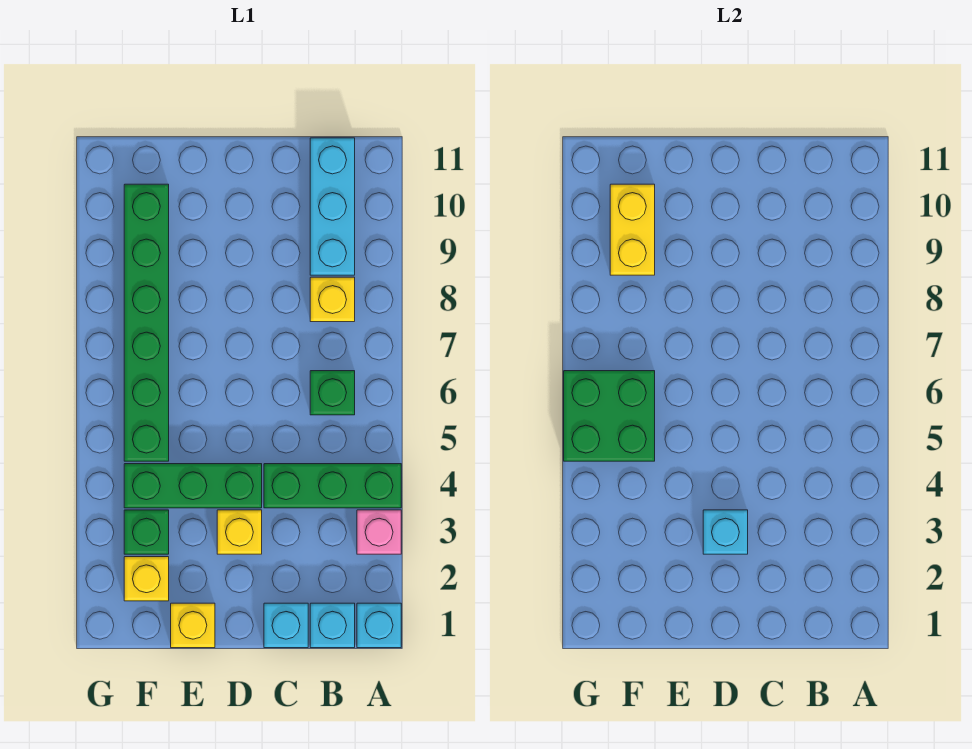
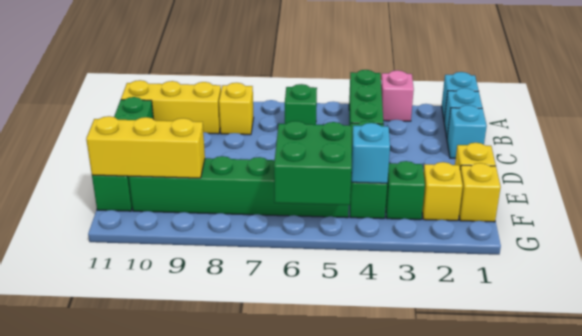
cyan brick B9:B11 level 1 -> yellow brick B9:B11 level 1
none -> green brick C11:F11 level 1
yellow brick D3 level 1 -> yellow brick F1 level 1
cyan brick D3 level 2 -> cyan brick F4 level 2
yellow brick F9:F10 level 2 -> yellow brick F9:F11 level 2

